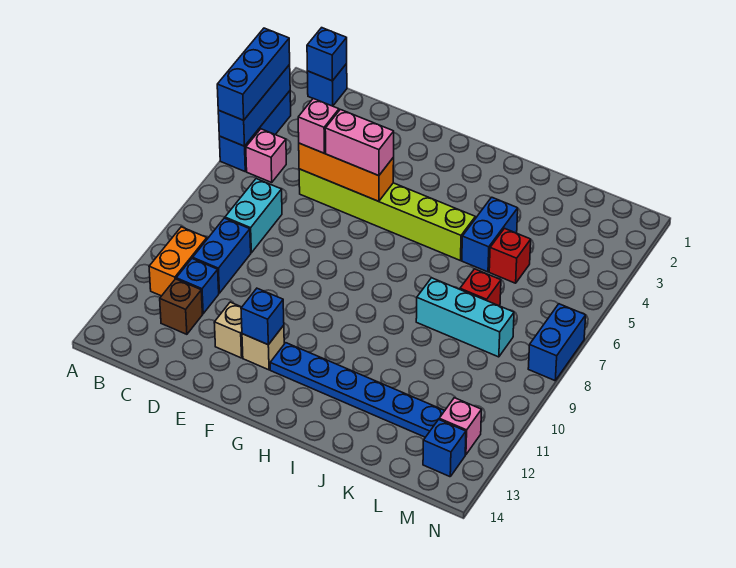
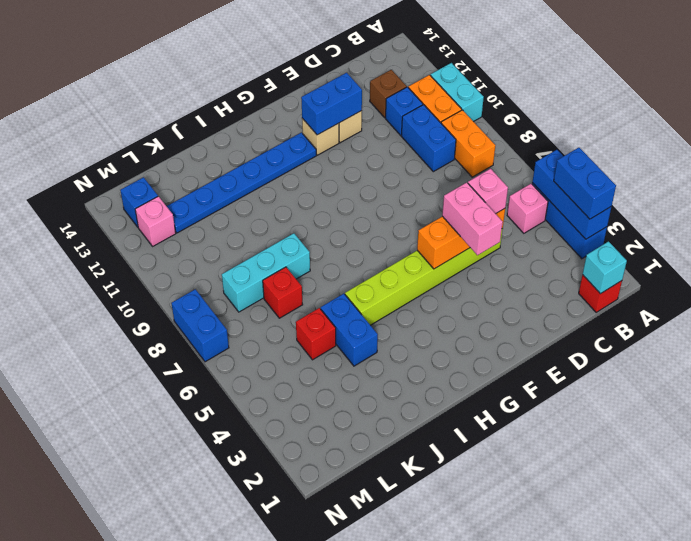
blue brick A3:A5 level 3 -> blue brick A3:A4 level 3
blue brick B1 level 1 -> red brick B1 level 1
blue brick B1 level 2 -> cyan brick B1 level 2
none -> orange brick B8:B9 level 1
cyan brick C7:C8 level 1 -> cyan brick A10:A11 level 1
pink brick E5:F5 level 3 -> pink brick E4:E5 level 3
blue brick F12 level 2 -> blue brick E12:F12 level 2

